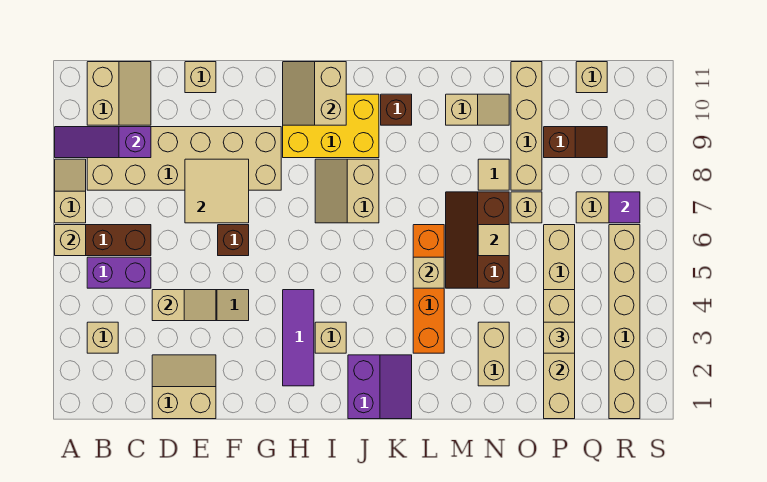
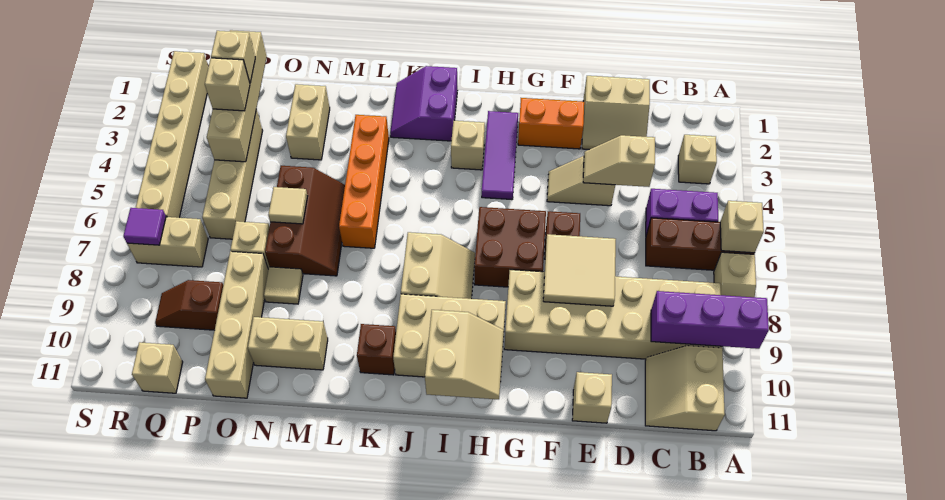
purple slope A9:C9 level 2 top C -> purple brick A9:C9 level 2
none -> orange brick F2:G2 level 1
none -> brown brick G6:H7 level 1
yellow brick H9:J10 level 1 -> tan brick H9:J10 level 1
tan brick L5 level 2 -> tan brick P2 level 3
tan slope M10:N10 level 1 top M -> tan brick M10:N10 level 1

